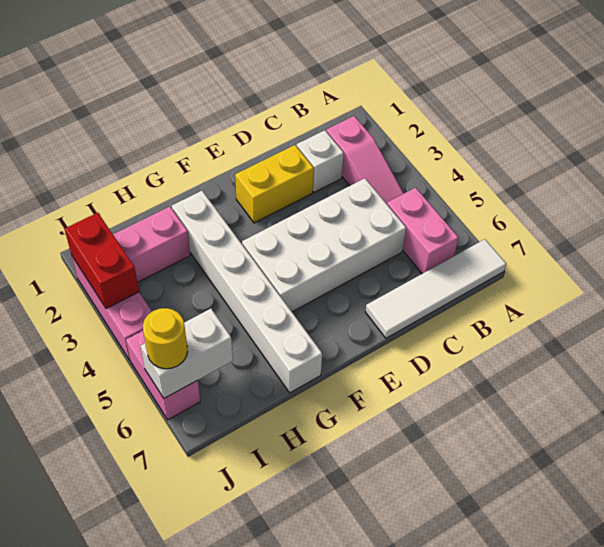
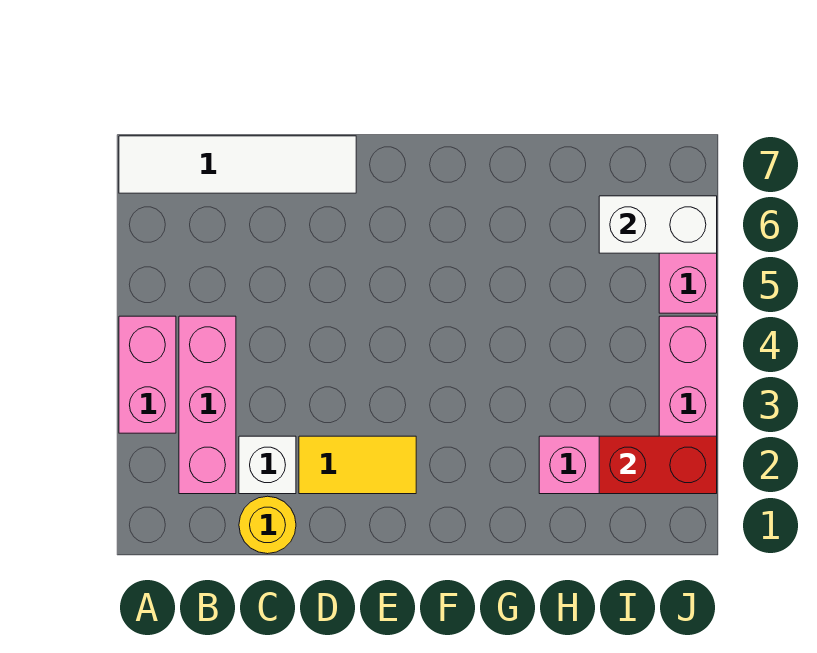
pink slope B2:B4 level 1 top 2 -> pink brick B2:B4 level 1
pink brick B5:B6 level 1 -> pink brick A3:A4 level 1
white brick C4:F5 level 1 -> none
yellow brick D2:E2 level 1 -> yellow tile D2:E2 level 1
white brick G2:G7 level 1 -> none
red brick J2:J3 level 2 -> red brick I2:J2 level 2
yellow round brick J6 level 3 -> yellow round brick C1 level 1

